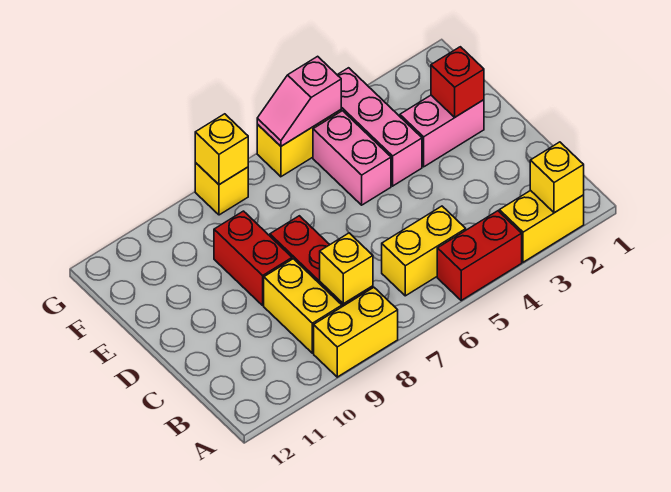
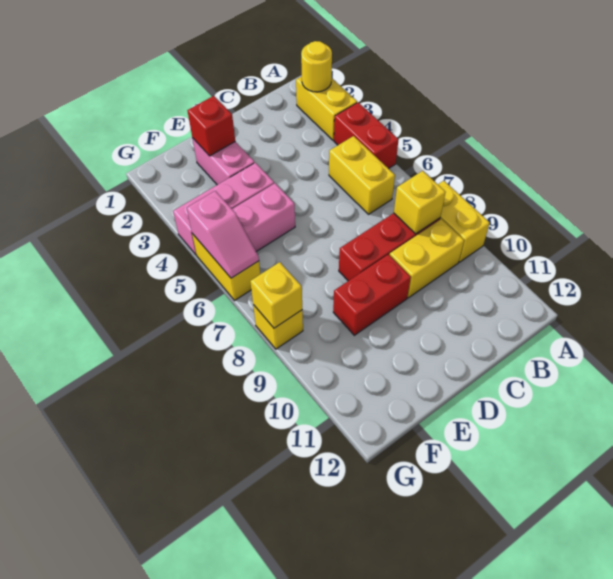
yellow brick A2 level 2 -> yellow round brick A2 level 2

